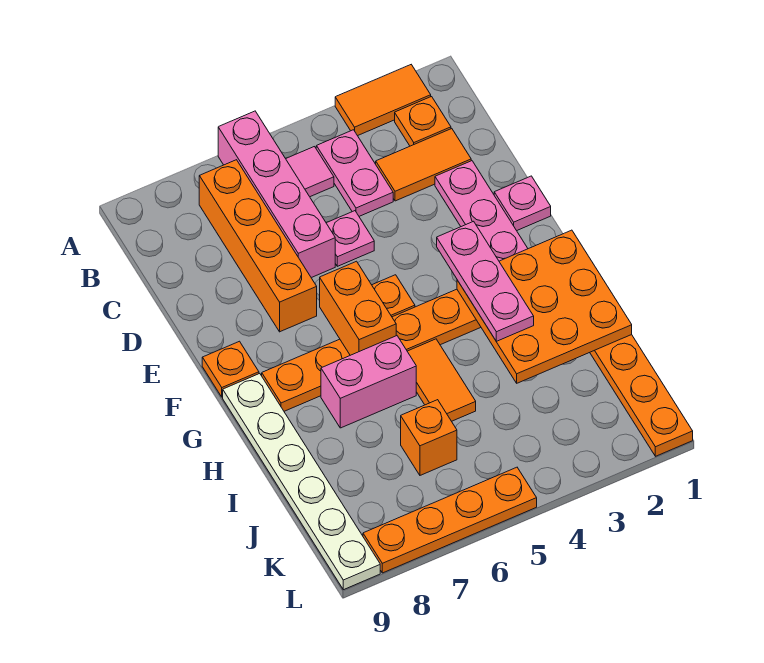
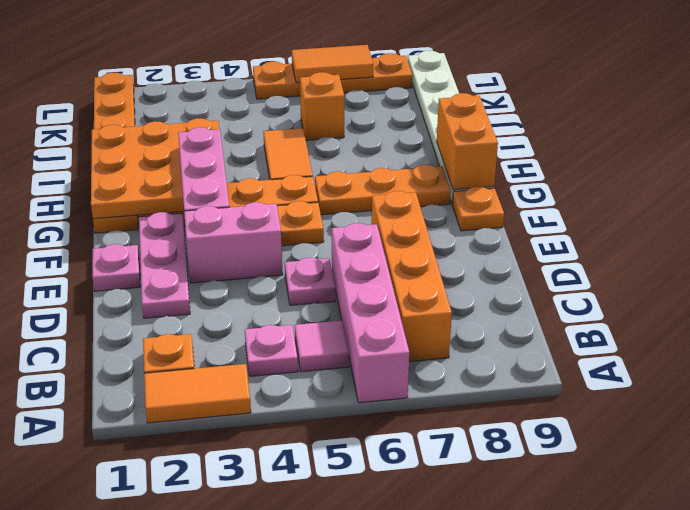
pink plate B4:C4 level 1 -> pink plate B4 level 1
orange tile C2:C3 level 1 -> orange tile L6:L7 level 2
orange brick F6:G6 level 2 -> orange brick G9:H9 level 2
pink brick H6:H7 level 1 -> pink brick E3:E4 level 1

